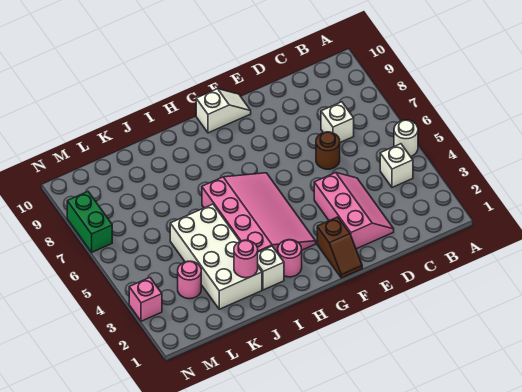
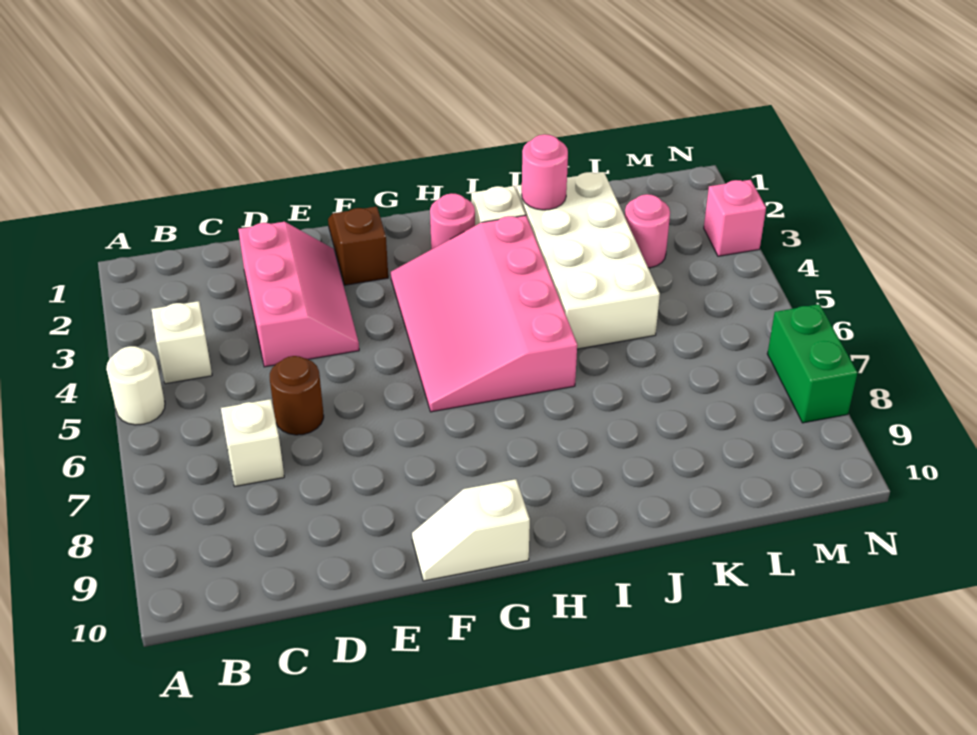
pink slope D2:E4 level 1 top E -> pink slope D2:E4 level 1 top D

